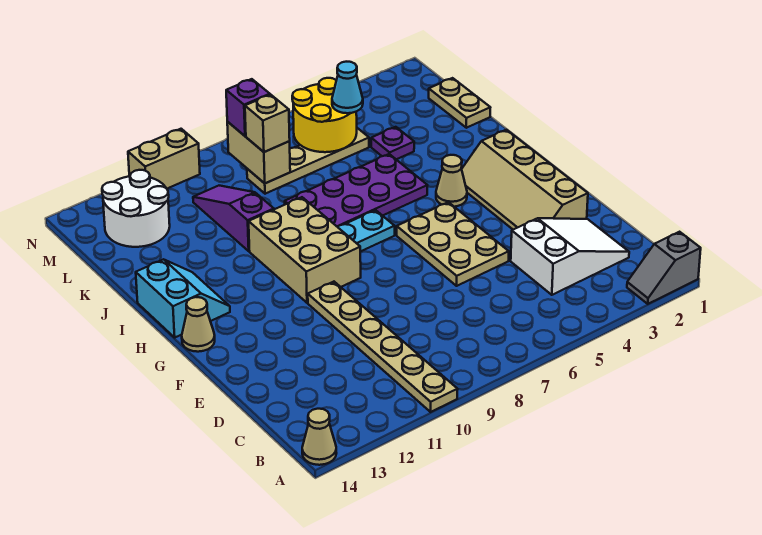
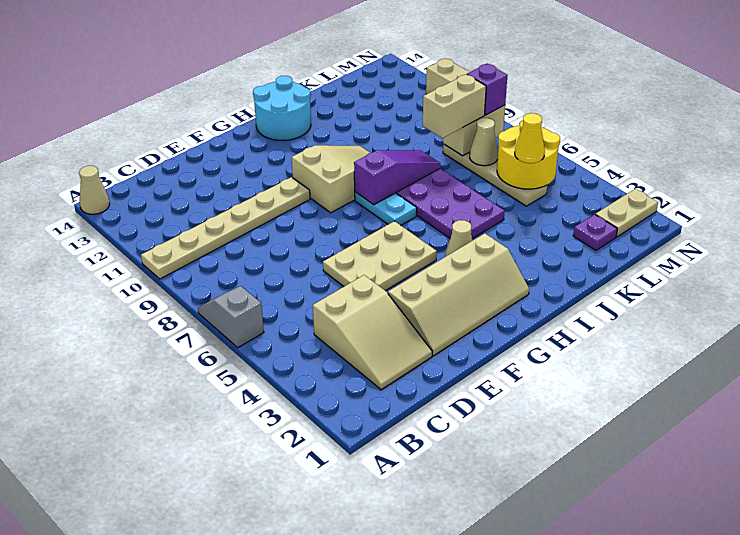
grey slope A1:A2 level 1 top 1 -> grey slope A6:A7 level 1 top 6
white slope C2:D4 level 1 top 4 -> tan slope C2:D4 level 1 top 4
tan slope E2:H3 level 1 top 2 -> tan slope E2:H3 level 1 top 3
tan brick G9:I10 level 1 -> tan slope G9:I10 level 1 top G
tan cone G14 level 1 -> tan cone L7 level 2
cyan slope H13:I14 level 1 top 14 -> cyan round brick H13:I14 level 1
purple slope J10:L10 level 1 top J -> purple slope H8:J8 level 2 top H
tan plate K1:L1 level 1 -> tan plate M2:N2 level 1
purple plate K4 level 1 -> purple plate L2 level 1
cyan cone L5 level 3 -> yellow cone L5 level 3
tan brick L8 level 3 -> tan brick K8:L8 level 3
white round brick L12:M13 level 1 -> none

